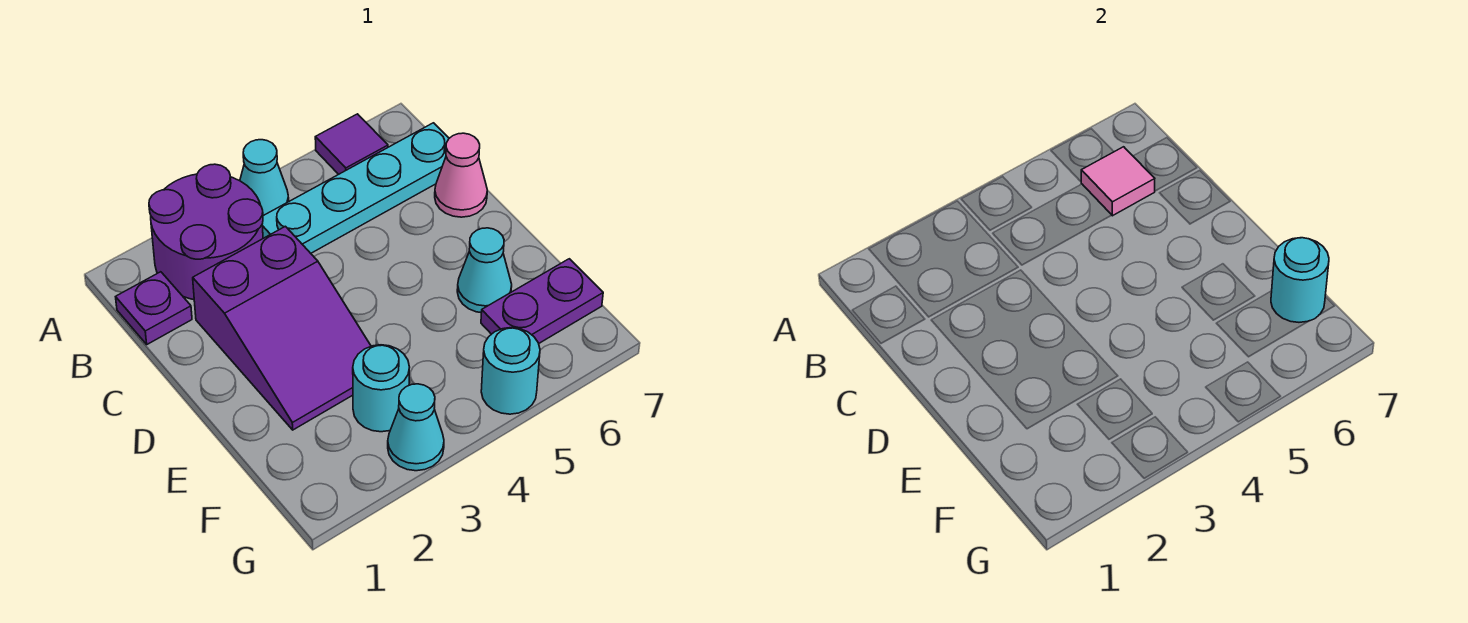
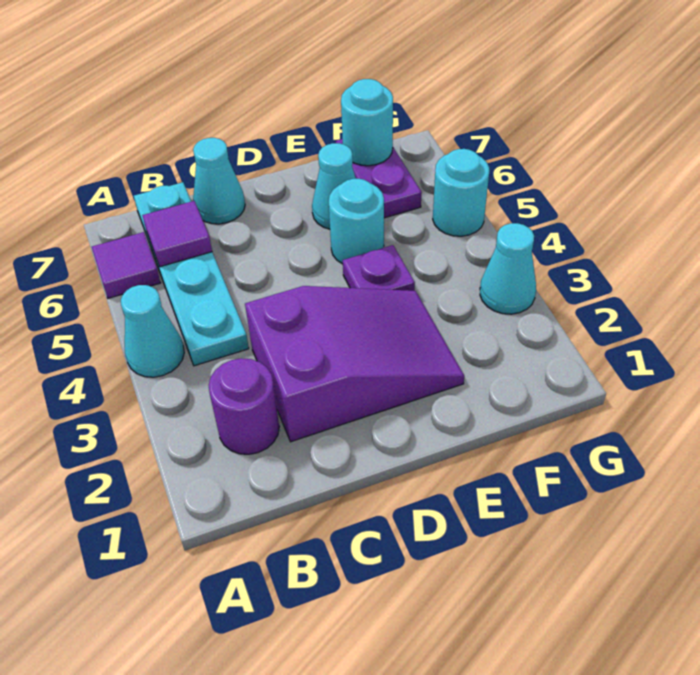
purple round brick A2:B3 level 1 -> purple round brick B2 level 1
purple plate B1 level 1 -> purple plate E4 level 1
pink tile B6 level 2 -> purple tile B6 level 2
pink cone C7 level 1 -> cyan cone C7 level 1
cyan round brick F3 level 1 -> cyan round brick E5 level 1

